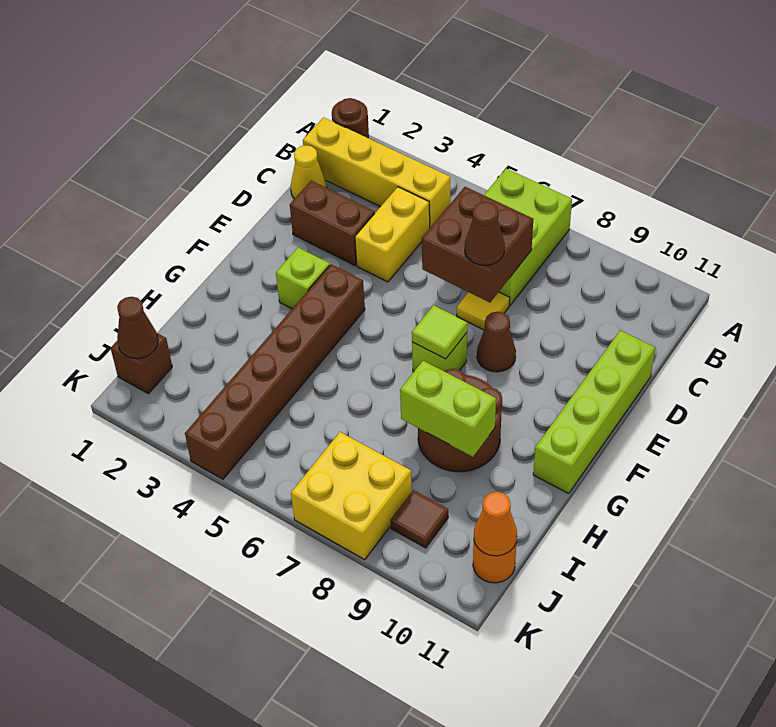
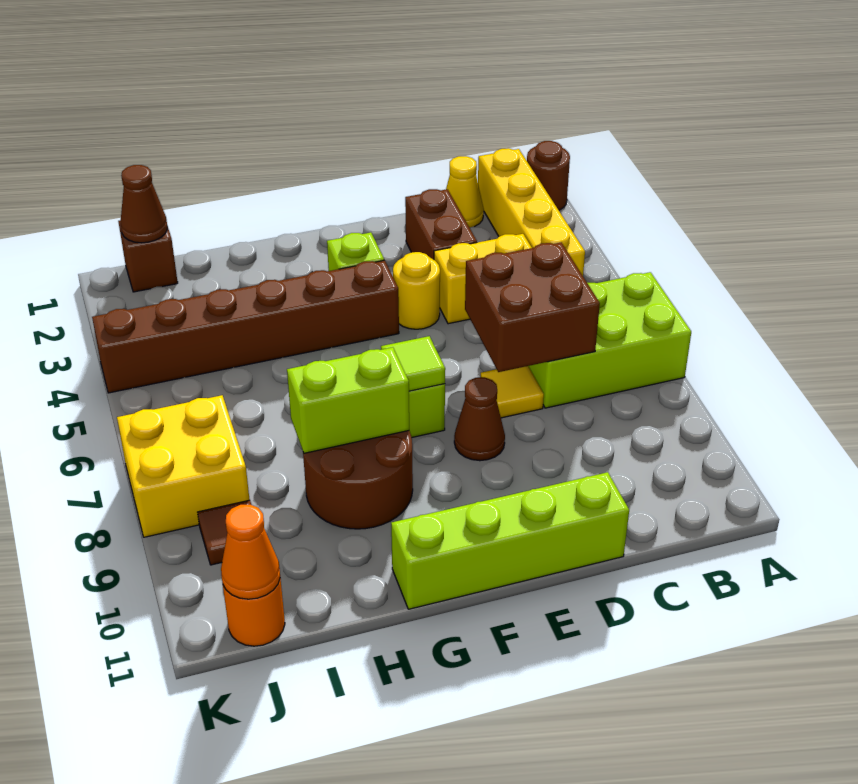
brown cone D7 level 3 -> none
none -> yellow round brick E4 level 1
lime brick H8:H9 level 2 -> lime brick G8:H8 level 2

